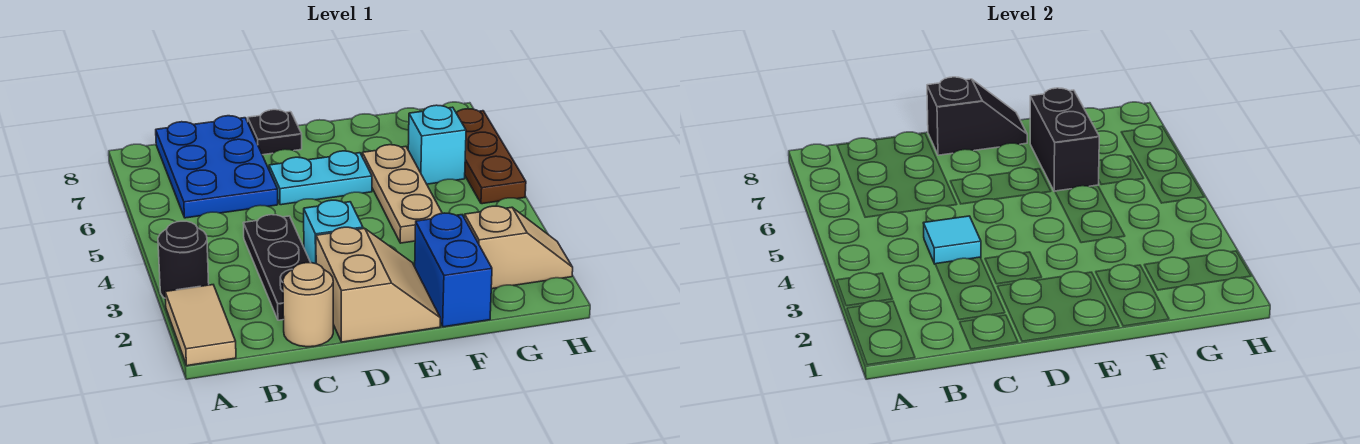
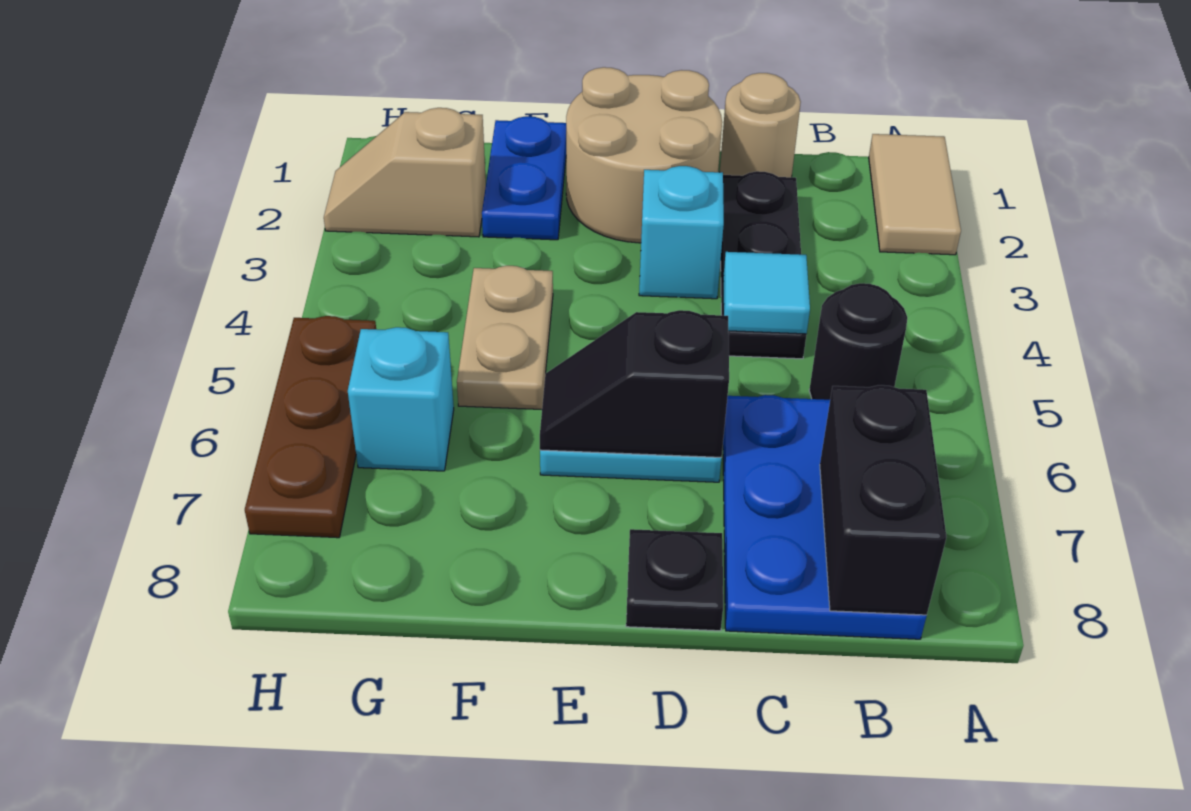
black round brick A3 level 1 -> black round brick B5 level 1
tan slope D1:E2 level 1 top D -> tan round brick D1:E2 level 1
black slope D8:E8 level 2 top D -> black slope D6:E6 level 2 top D
blue brick F1:F2 level 1 -> blue plate F1:F2 level 1
tan plate F4:F6 level 1 -> tan plate F4:F5 level 1
black brick F6:F7 level 2 -> black brick B7:B8 level 2

